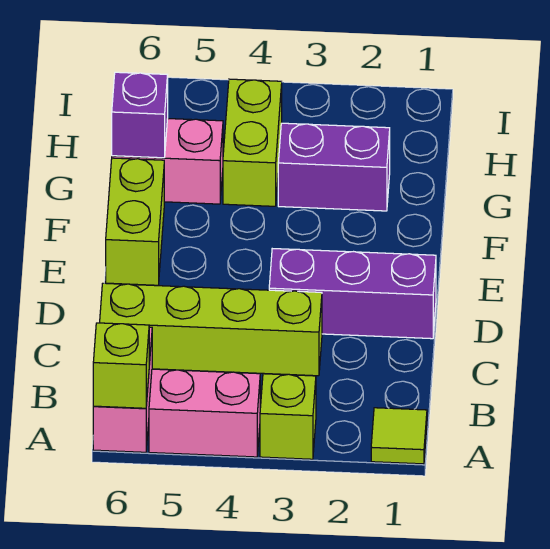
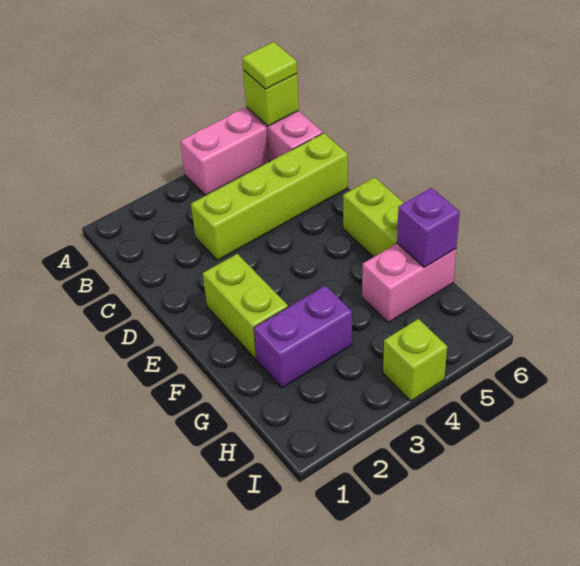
lime tile A1 level 1 -> lime tile A6 level 3
lime brick A3 level 1 -> lime brick I4 level 1
purple brick D1:D3 level 1 -> none
lime brick G4:H4 level 1 -> lime brick E2:F2 level 1

